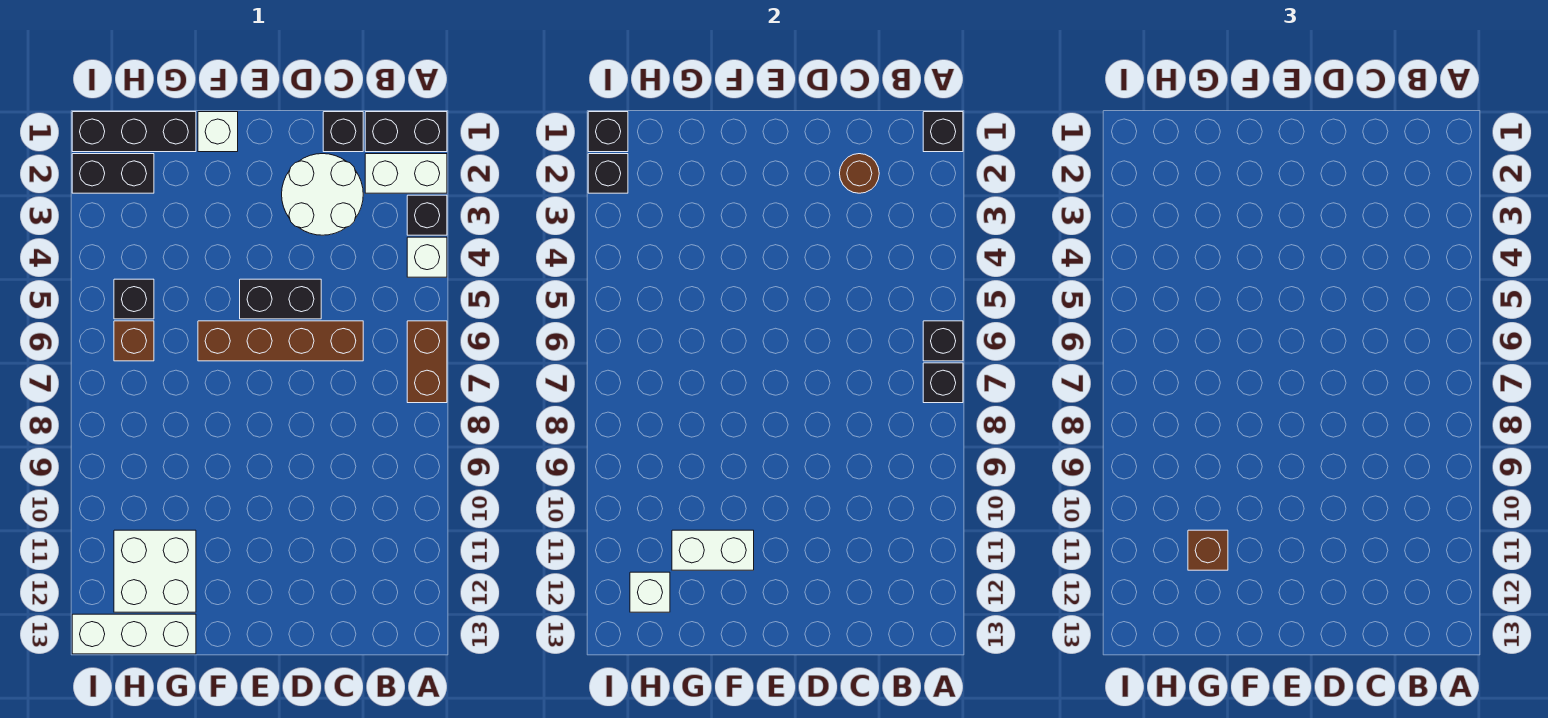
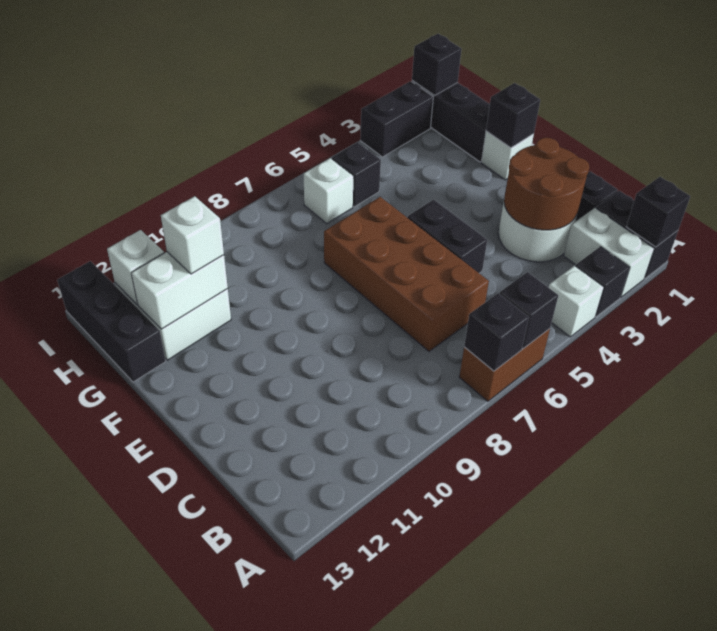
brown round brick C2 level 2 -> brown round brick C2:D3 level 2
brown brick C6:F6 level 1 -> brown brick C6:F7 level 1
white brick F11:G11 level 2 -> white brick G11:G12 level 2
brown brick G11 level 3 -> white brick G11 level 3
white brick G13:I13 level 1 -> black brick G13:I13 level 1
black brick H2:I2 level 1 -> black brick I2:I3 level 1
brown brick H6 level 1 -> white brick H6 level 1
black brick I2 level 2 -> black brick F1 level 2

